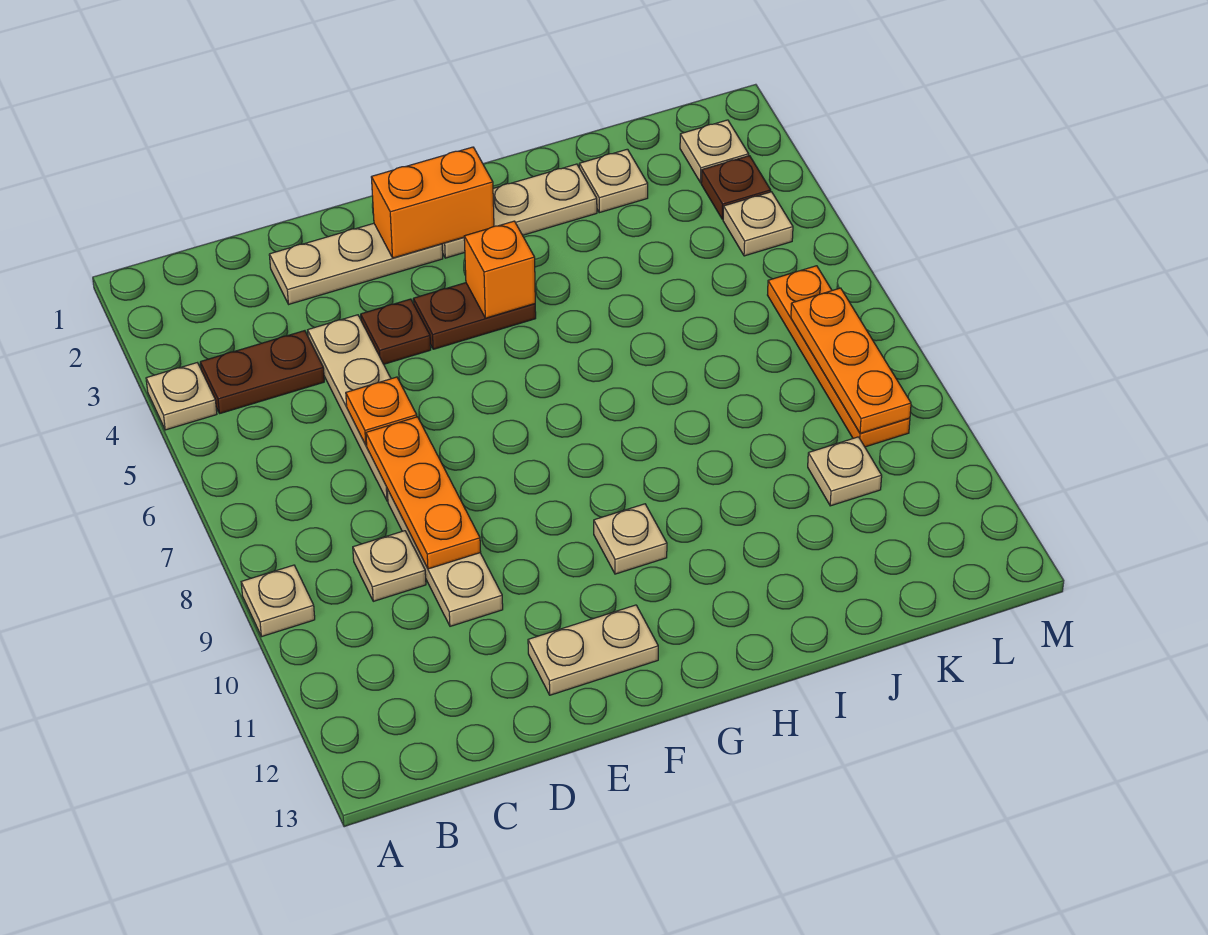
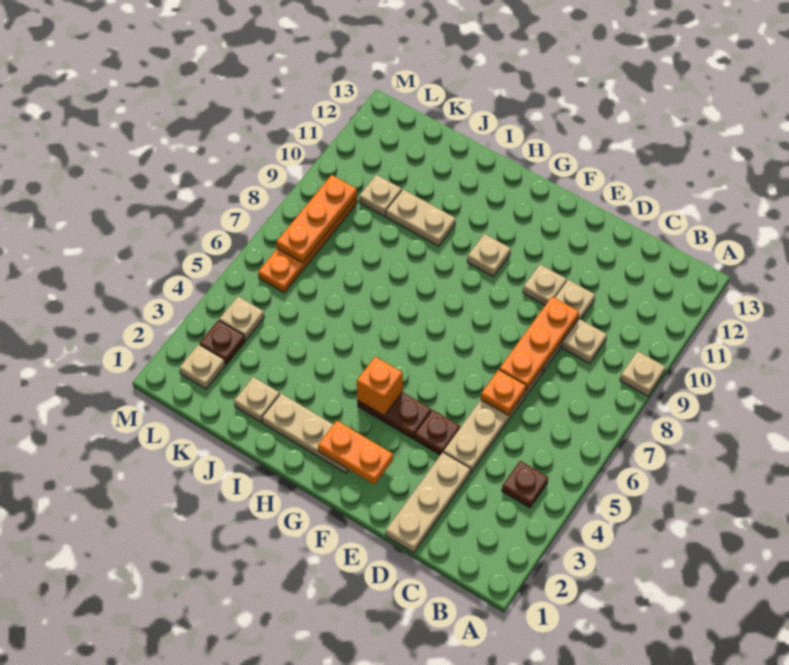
tan plate A4 level 1 -> tan plate E10 level 1
brown plate B4:C4 level 1 -> brown plate B4 level 1
tan plate D2:F2 level 1 -> tan plate D1:D3 level 1
tan plate E12:F12 level 1 -> tan plate I10:J10 level 1
orange brick F2:G2 level 2 -> orange plate F2:G2 level 2

